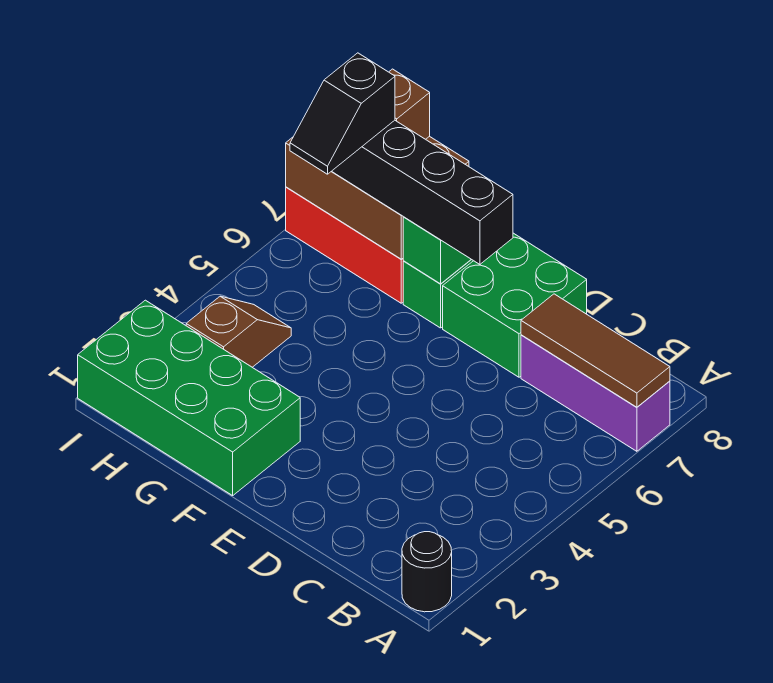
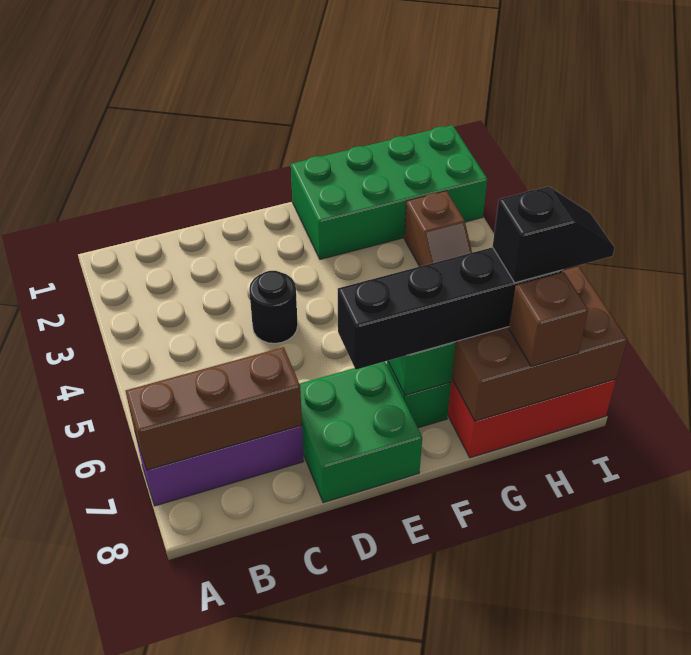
black round brick A1 level 1 -> black round brick D4 level 1
brown tile A7:C7 level 2 -> brown brick A7:C7 level 2
black slope H6:H7 level 4 top 7 -> black slope H7:I7 level 4 top H

